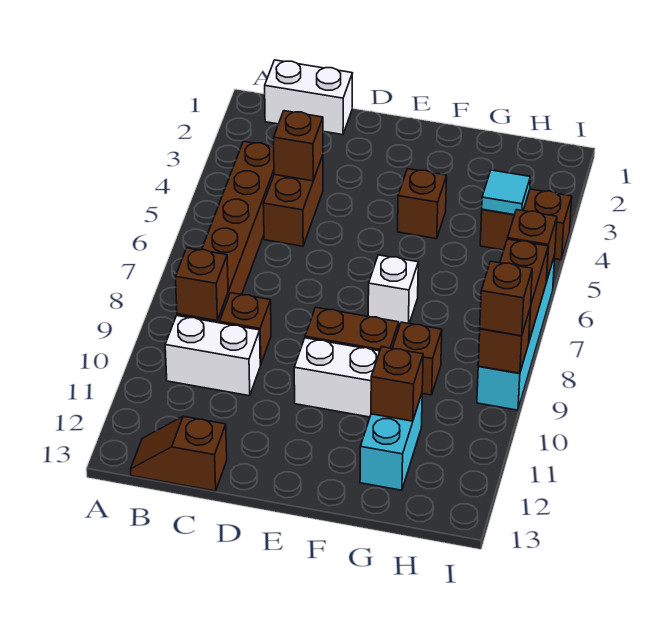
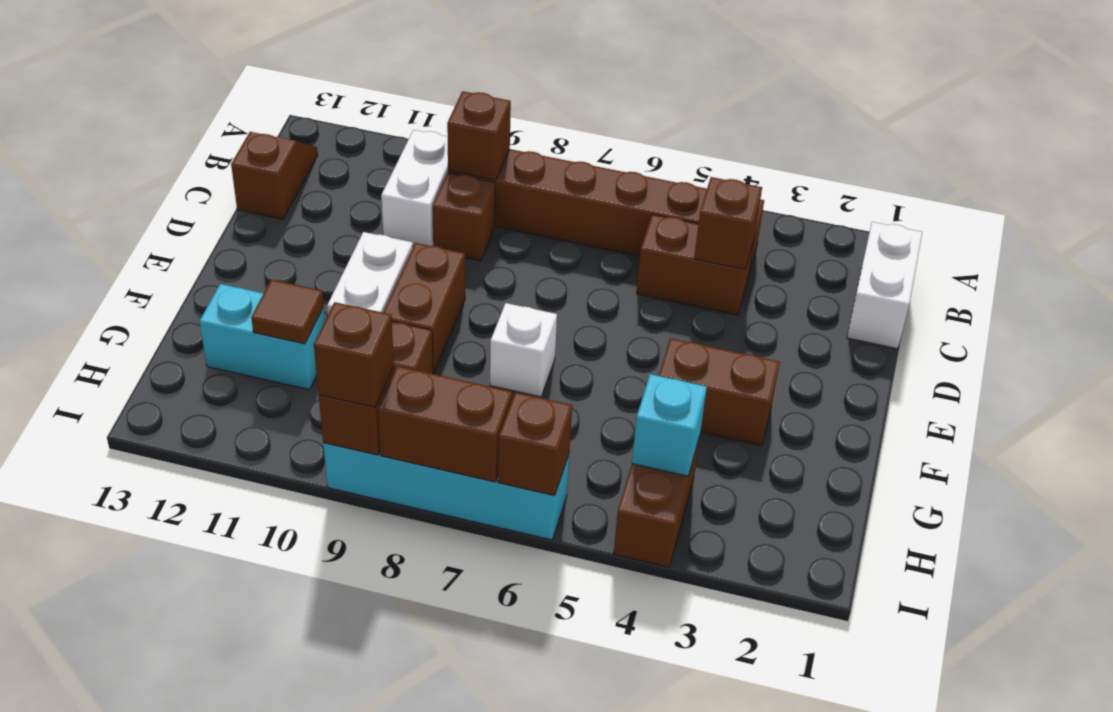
brown brick F4 level 1 -> brown brick F3:F4 level 1
brown brick G11 level 2 -> brown tile G11 level 2
cyan tile H4 level 2 -> cyan brick H4 level 2

